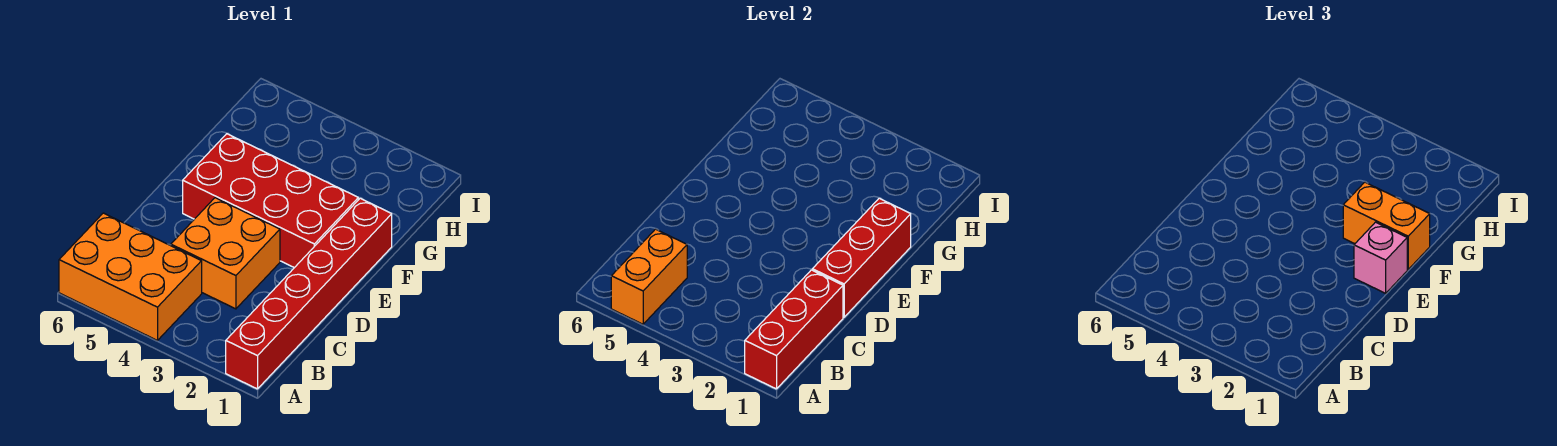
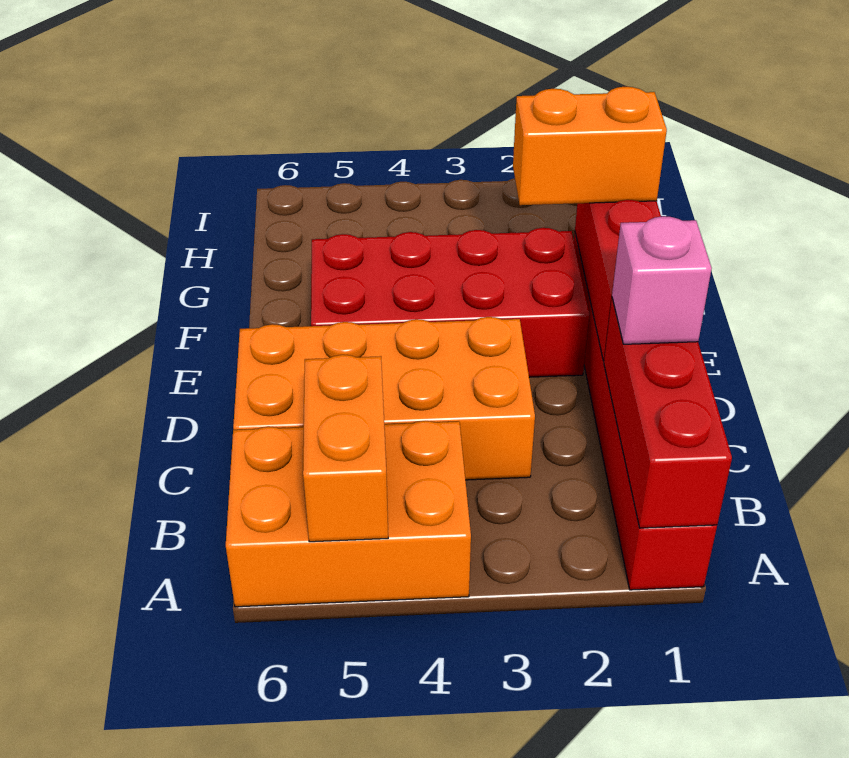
orange brick C3:D4 level 1 -> orange brick C3:D6 level 1
pink brick E1 level 3 -> pink brick C1 level 3

